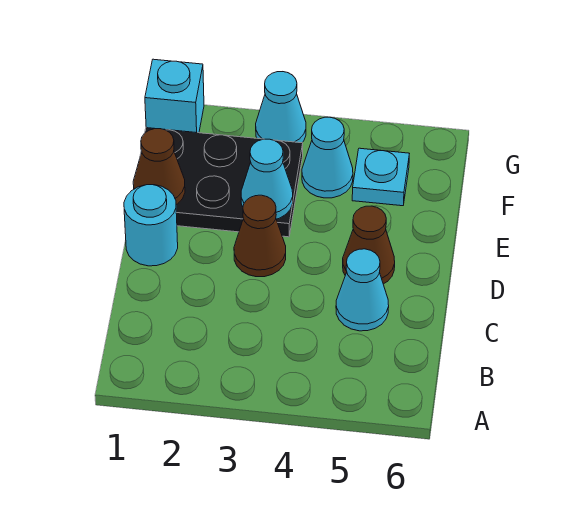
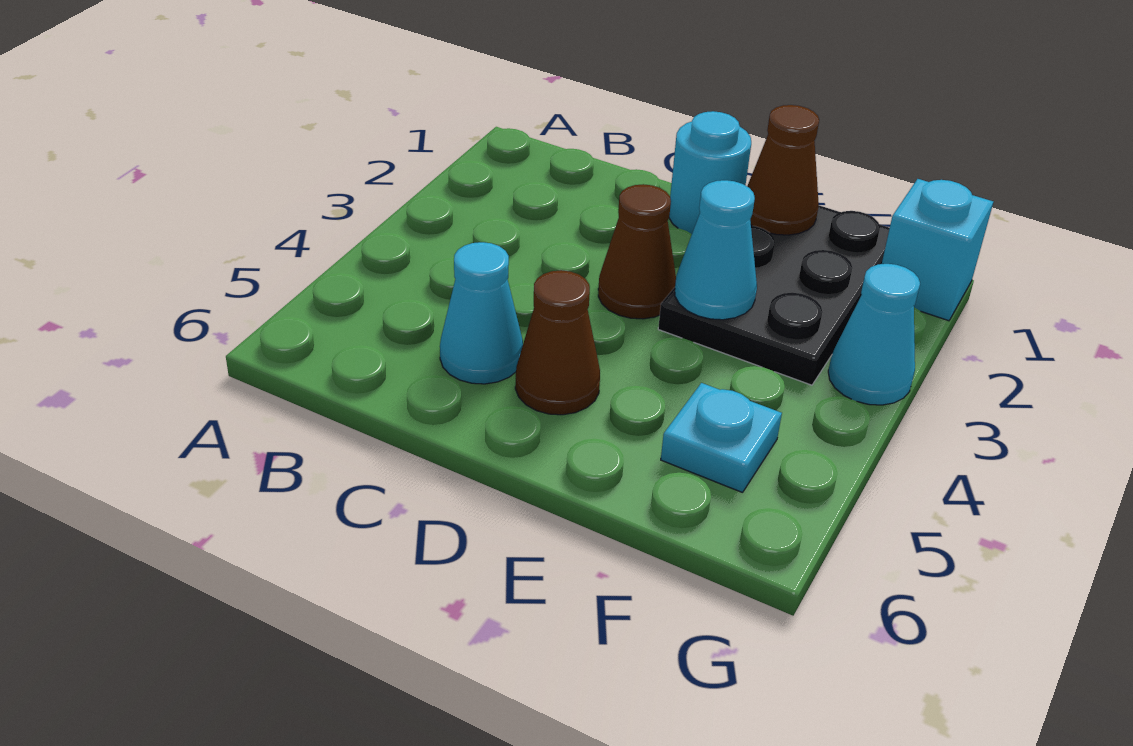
cyan cone F4 level 1 -> none

